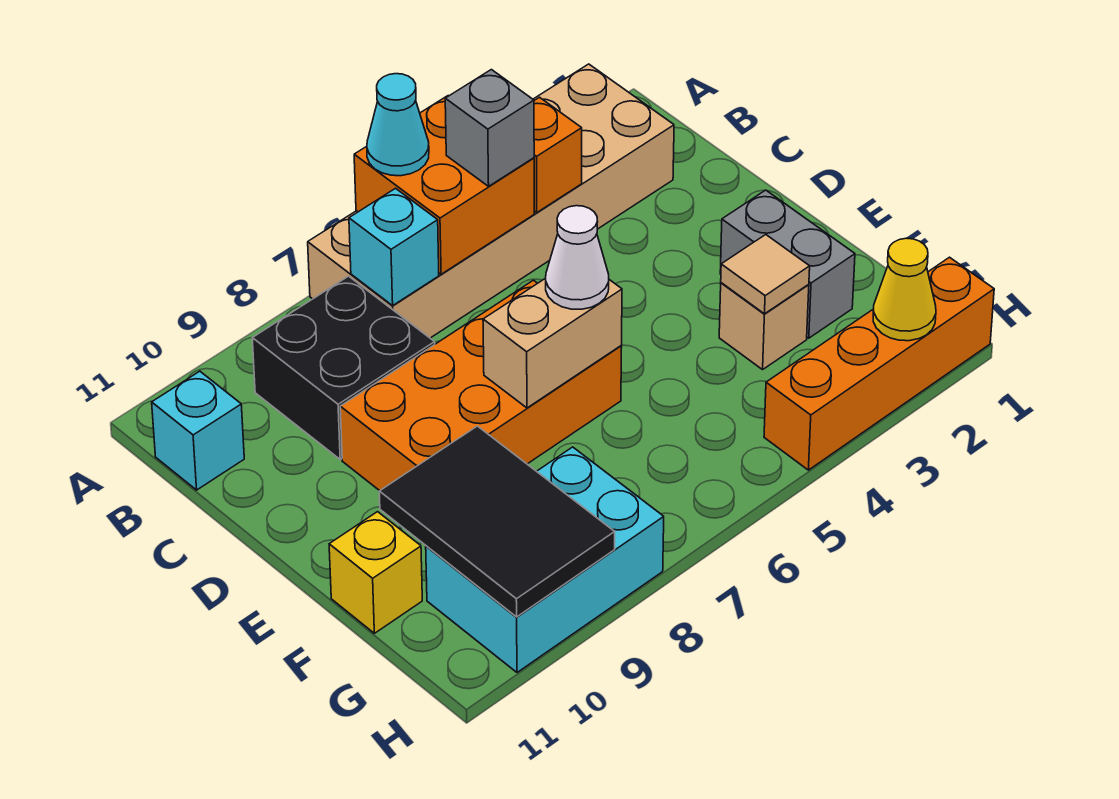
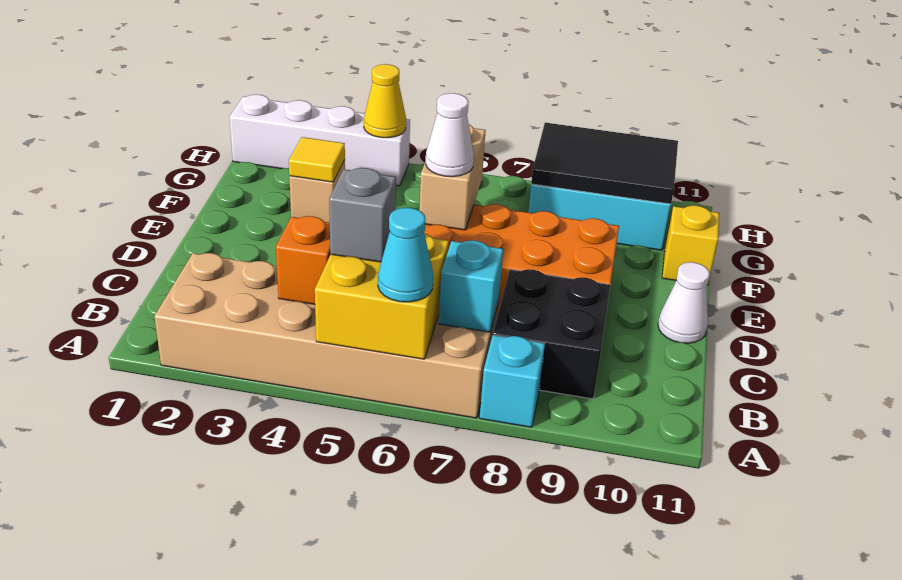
orange brick A5:B6 level 2 -> yellow brick A5:B6 level 2
cyan brick B11 level 1 -> cyan brick A8 level 1
none -> white cone D11 level 1
grey brick E2:F2 level 1 -> none
tan brick E6:E7 level 2 -> tan brick E6:F6 level 2
tan tile F3 level 2 -> yellow tile F3 level 2
black tile F9:H10 level 2 -> black tile G8:H10 level 2
orange brick H1:H4 level 1 -> white brick H1:H4 level 1
yellow cone H2 level 2 -> yellow cone H4 level 2

